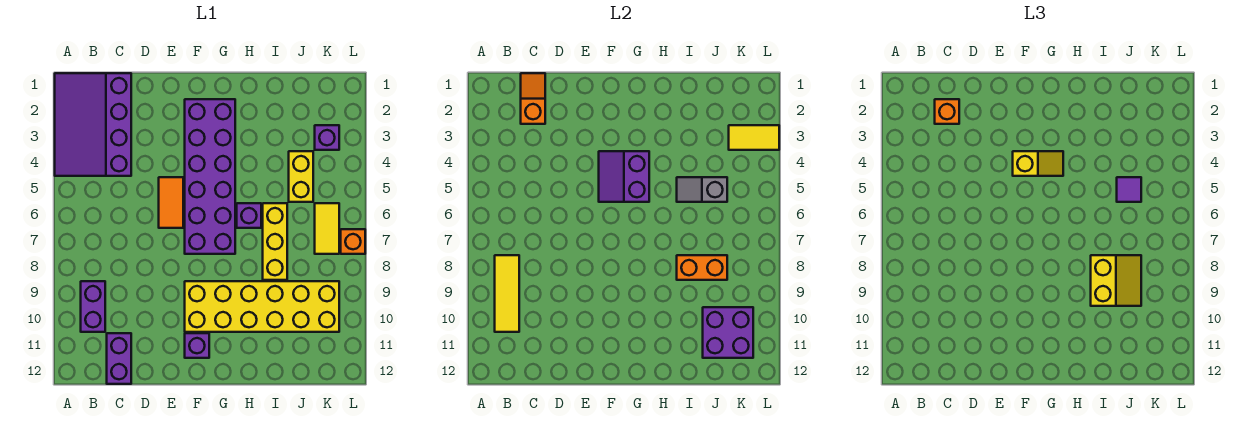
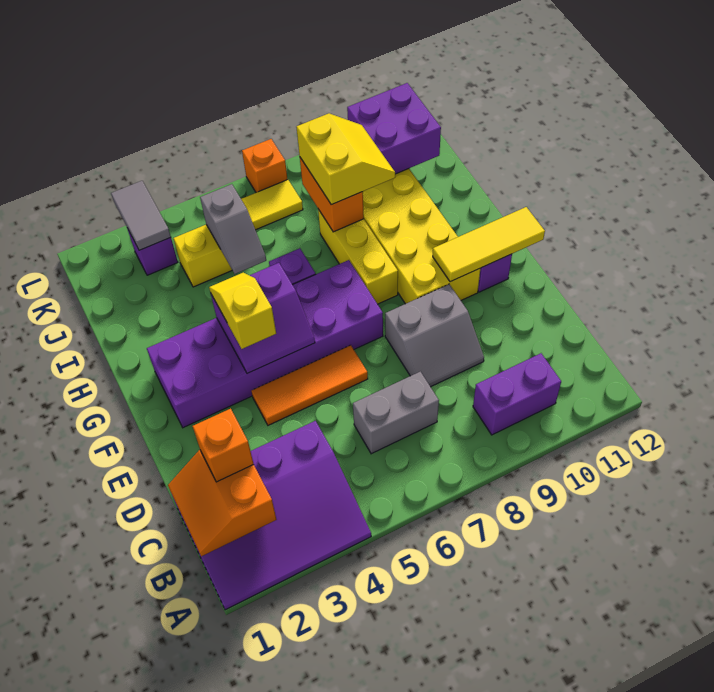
yellow tile B8:B10 level 2 -> yellow tile F10:F12 level 2
orange slope C1:C2 level 2 top 2 -> orange slope B1:C2 level 2 top 2
none -> grey brick C6:C7 level 1
purple brick C11:C12 level 1 -> none
none -> grey slope D8:E9 level 1 top E
orange tile E5:E6 level 1 -> orange tile E4:E6 level 1
yellow brick I6:I8 level 1 -> yellow brick G8:I8 level 1
yellow slope I8:J9 level 3 top I -> yellow slope I8:J9 level 3 top 8
purple tile J5 level 3 -> none
yellow tile K3:L3 level 2 -> grey tile K3:L3 level 2

